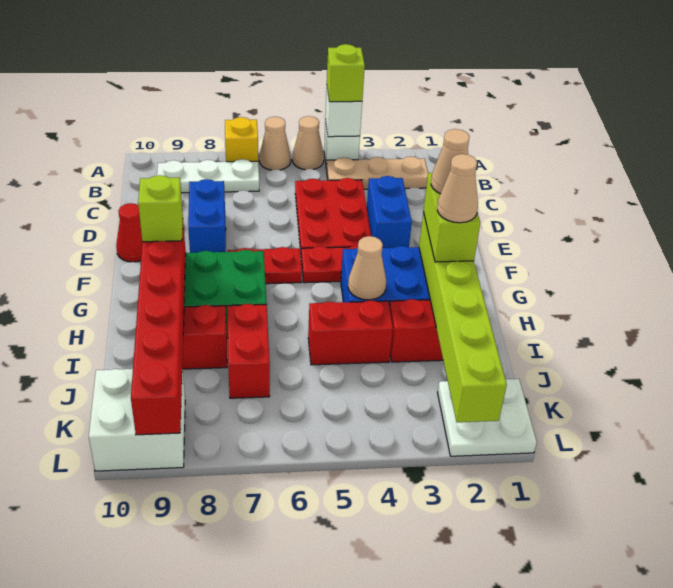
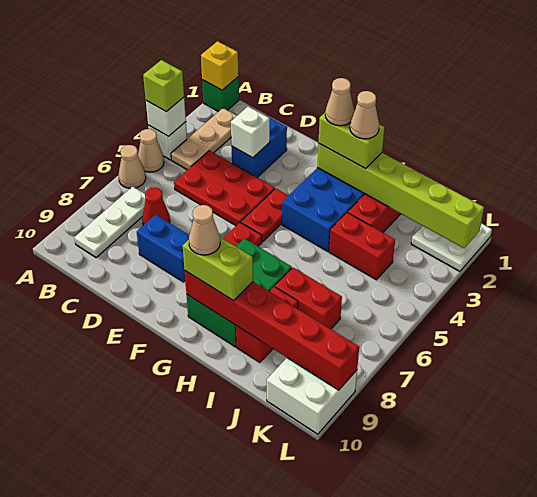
none -> green brick A1 level 1
yellow brick A7 level 1 -> yellow brick A1 level 2
blue brick D3:E3 level 1 -> blue brick D2:D3 level 1
none -> white brick D3 level 2
red cone E10 level 1 -> red cone C7 level 1
lime brick G9 level 3 -> lime brick G9:H9 level 3
tan cone H4 level 2 -> tan cone G9 level 4
red brick I4:I5 level 1 -> red brick I4:J4 level 1

